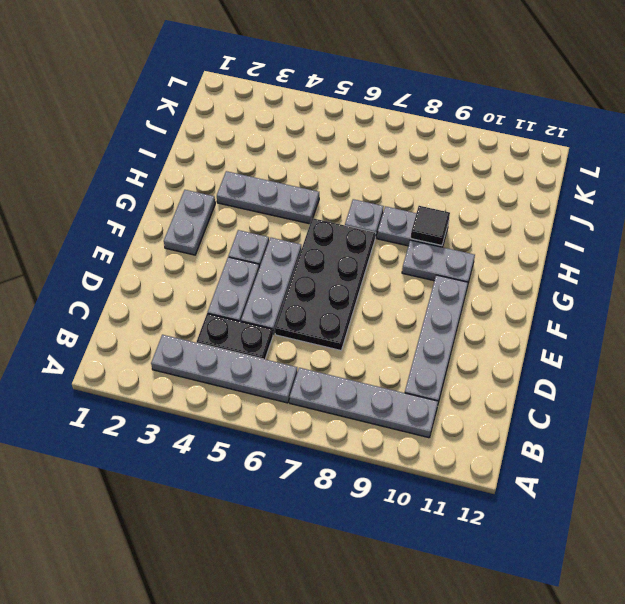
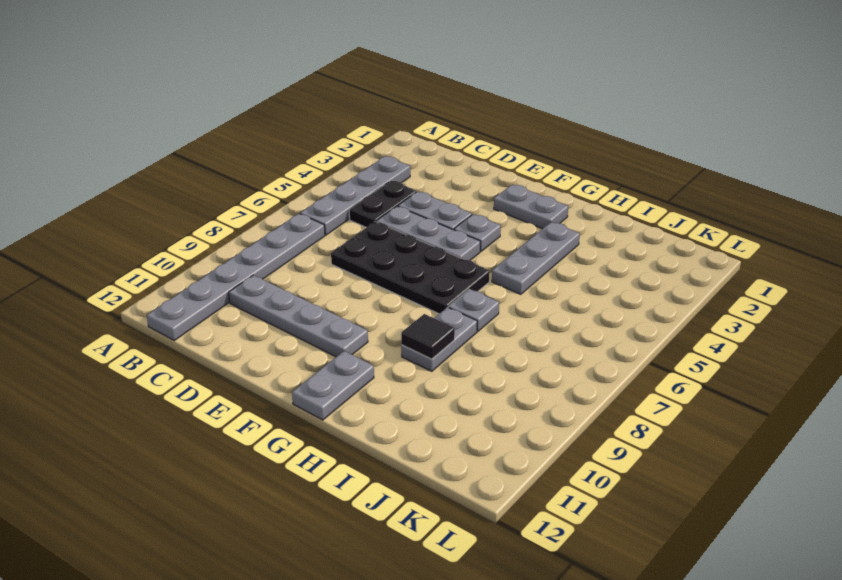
grey plate B7:B10 level 1 -> grey plate B7:B12 level 1
grey plate G9:G10 level 1 -> grey plate G11:G12 level 1

